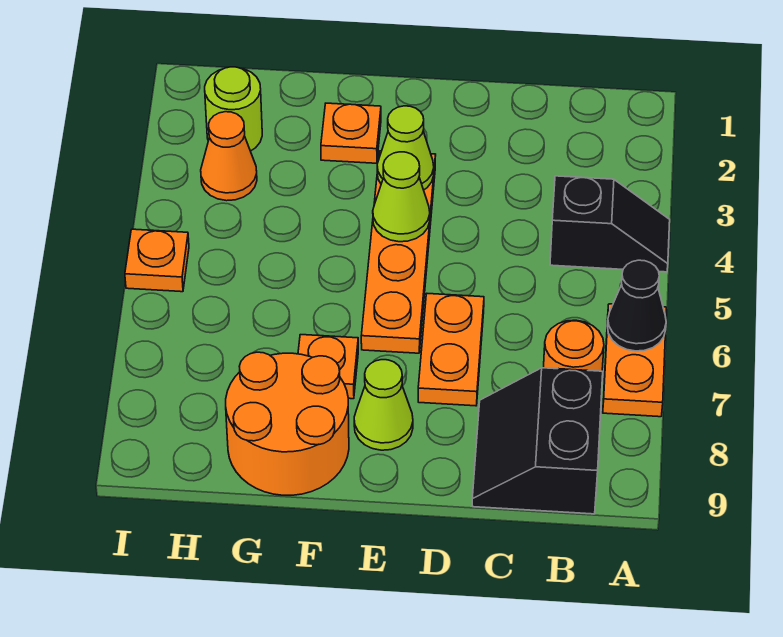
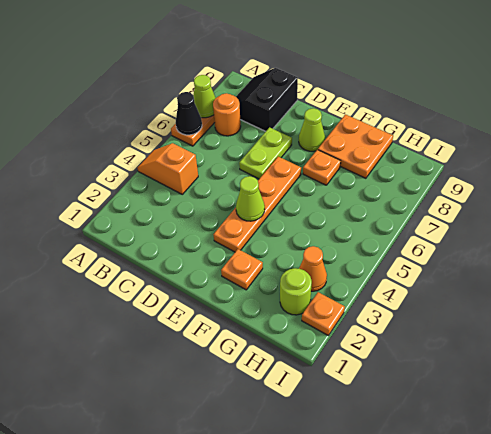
black slope A4:B4 level 1 top B -> orange slope A4:B4 level 1 top B
black slope B8:C9 level 1 top B -> black slope B8:C9 level 1 top C
orange plate D6:D7 level 1 -> lime plate D6:D7 level 1
lime cone E3 level 2 -> lime cone A7 level 2
orange round brick F8:G9 level 1 -> orange plate F8:G9 level 1
orange plate I5 level 1 -> orange plate I2 level 1

